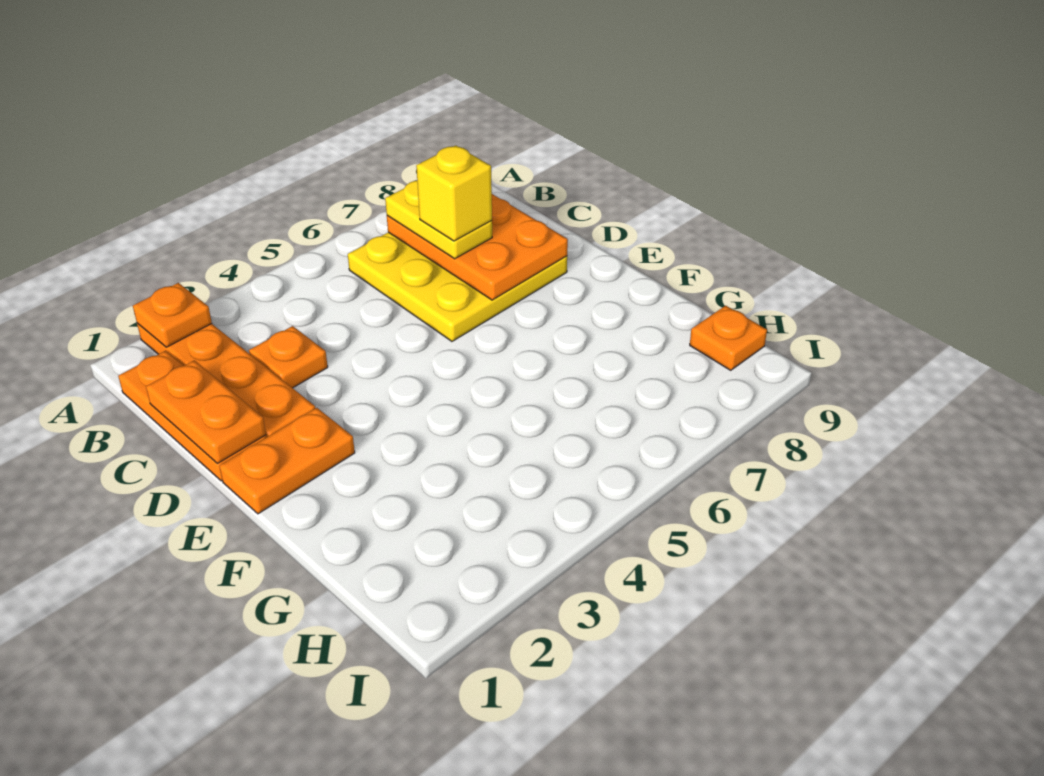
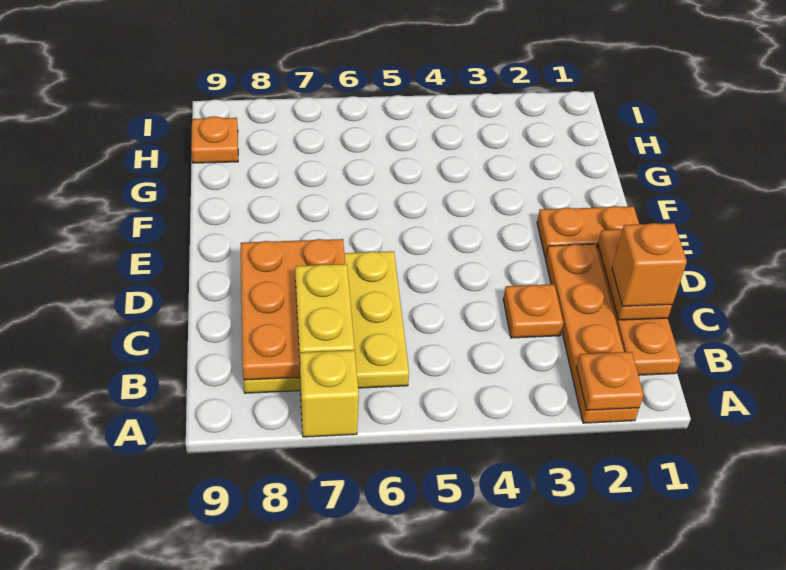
none -> orange brick C1 level 3
yellow brick C7 level 4 -> yellow brick A7 level 1

